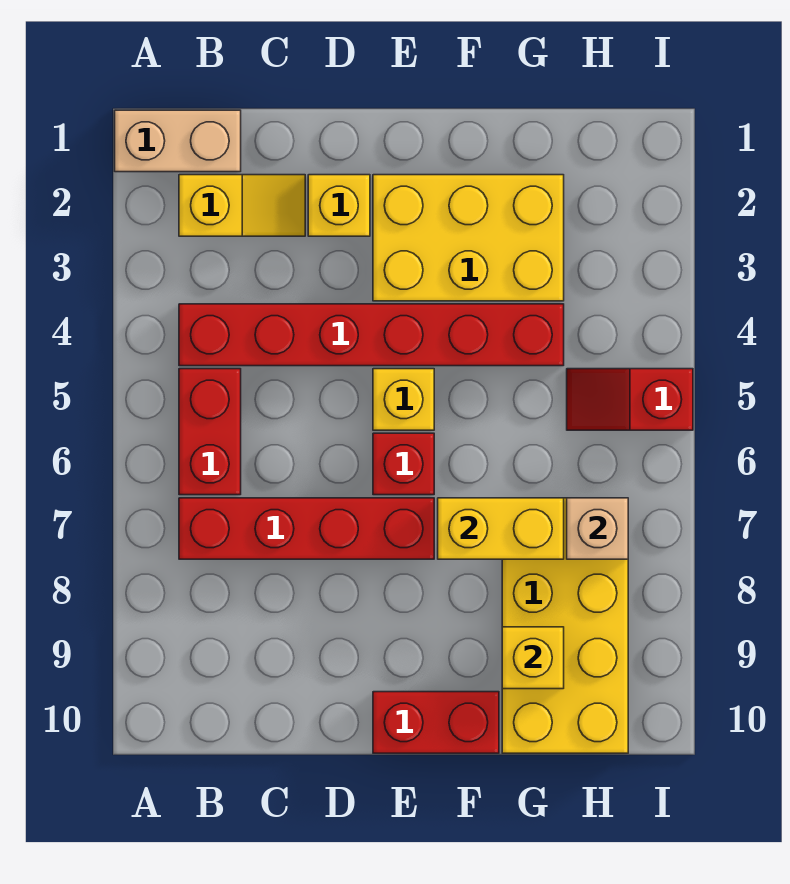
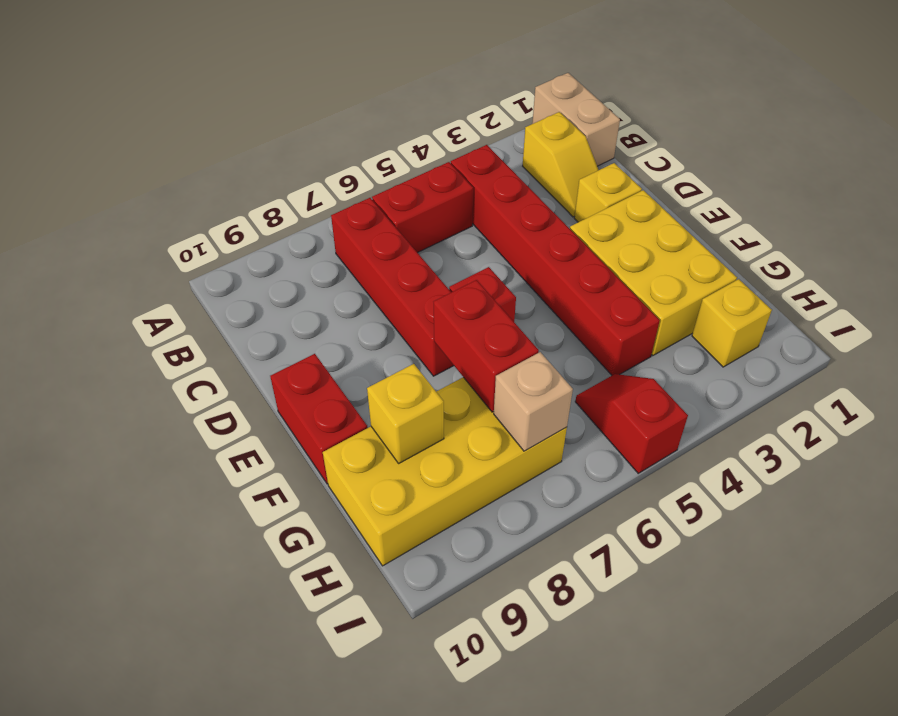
yellow brick E5 level 1 -> yellow brick H2 level 1
yellow brick F7:G7 level 2 -> red brick F7:G7 level 2

